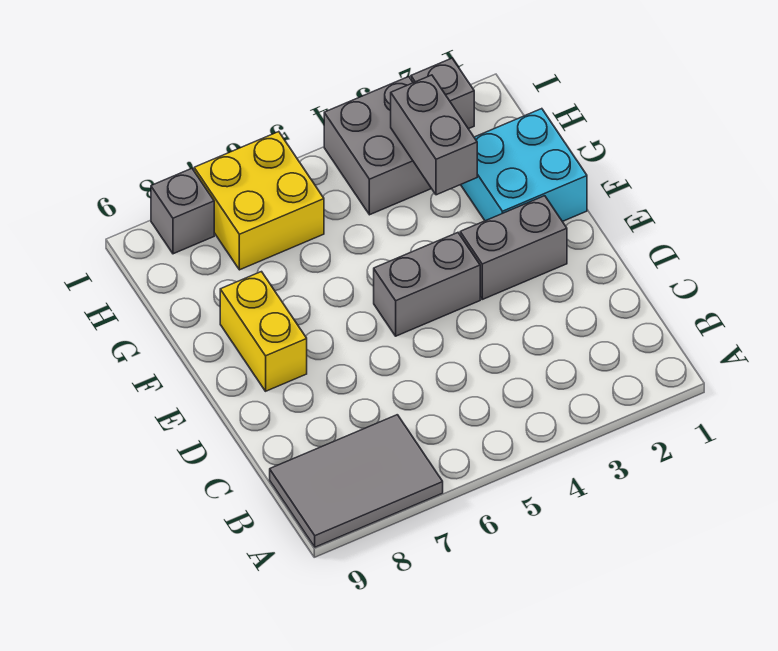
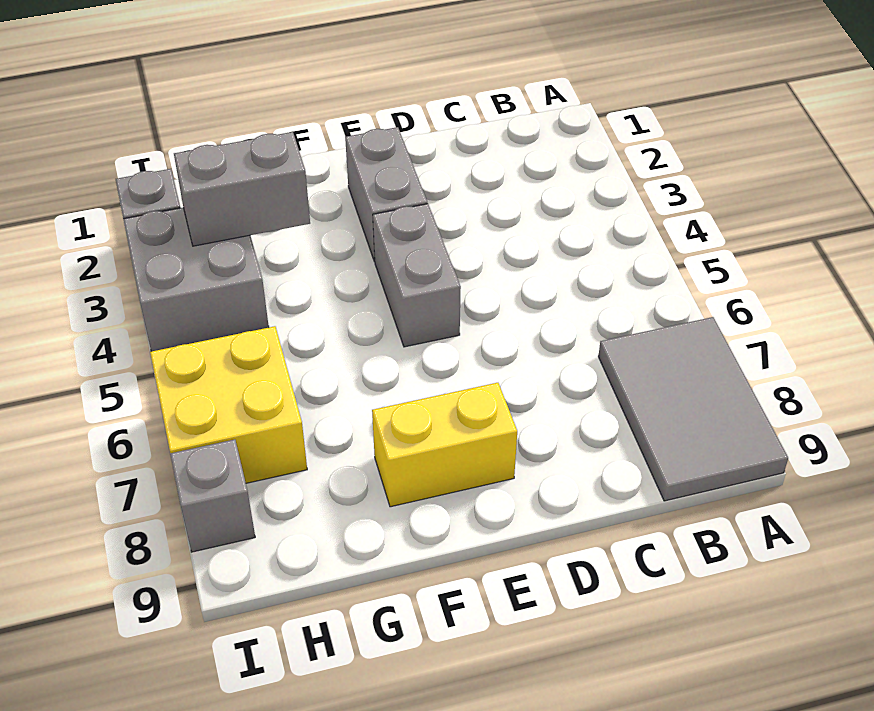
cyan brick F1:G2 level 1 -> none

